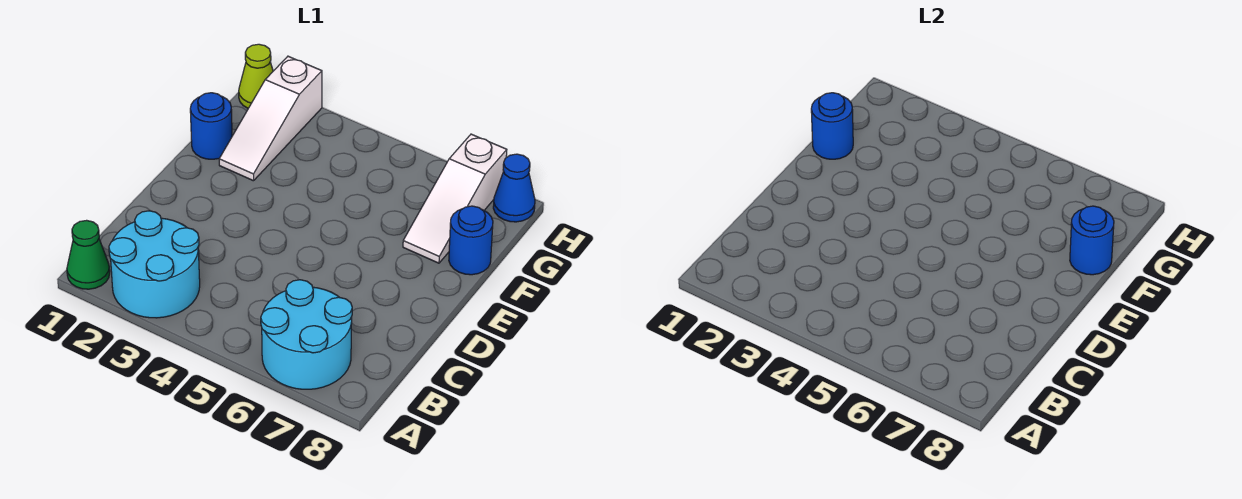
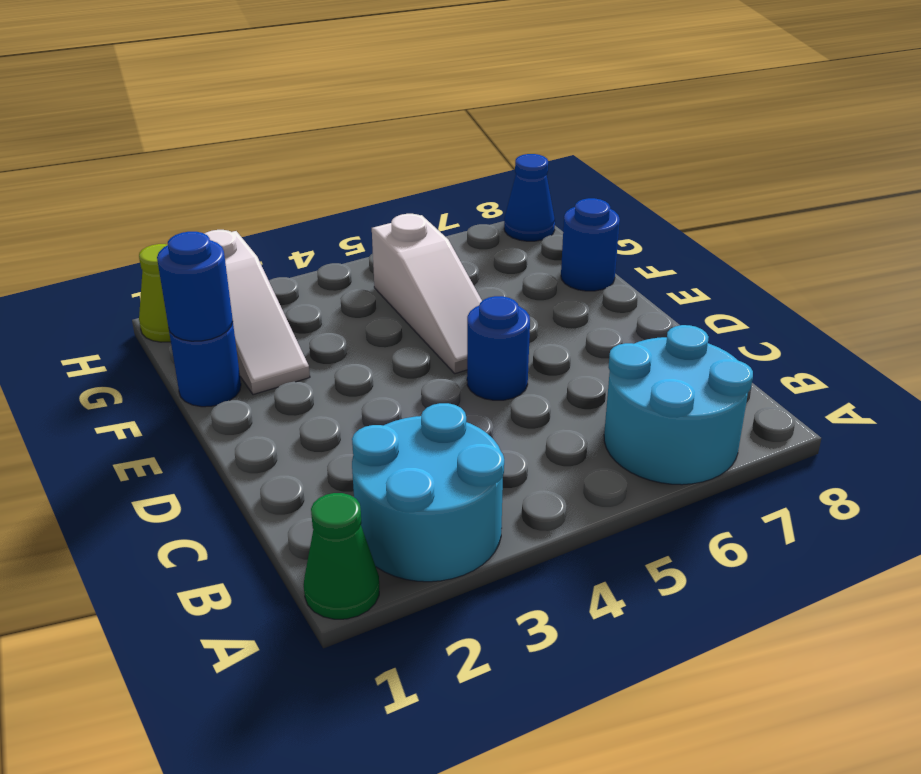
white slope F7:H7 level 1 top H -> white slope E5:G5 level 1 top G
blue round brick F8 level 2 -> blue round brick D5 level 1

